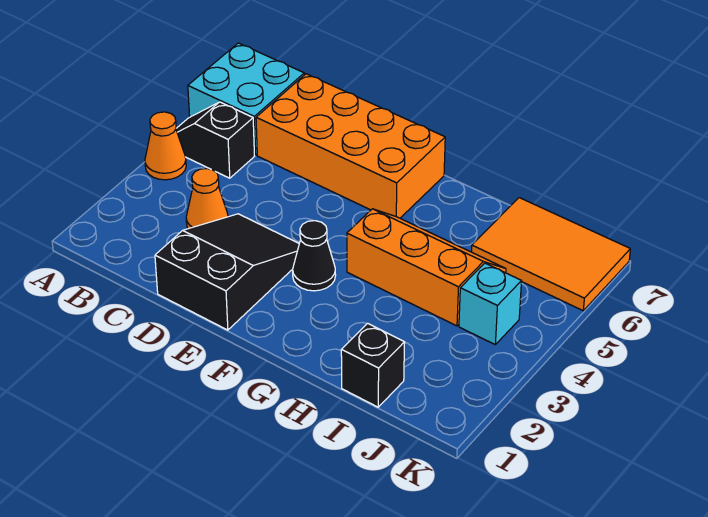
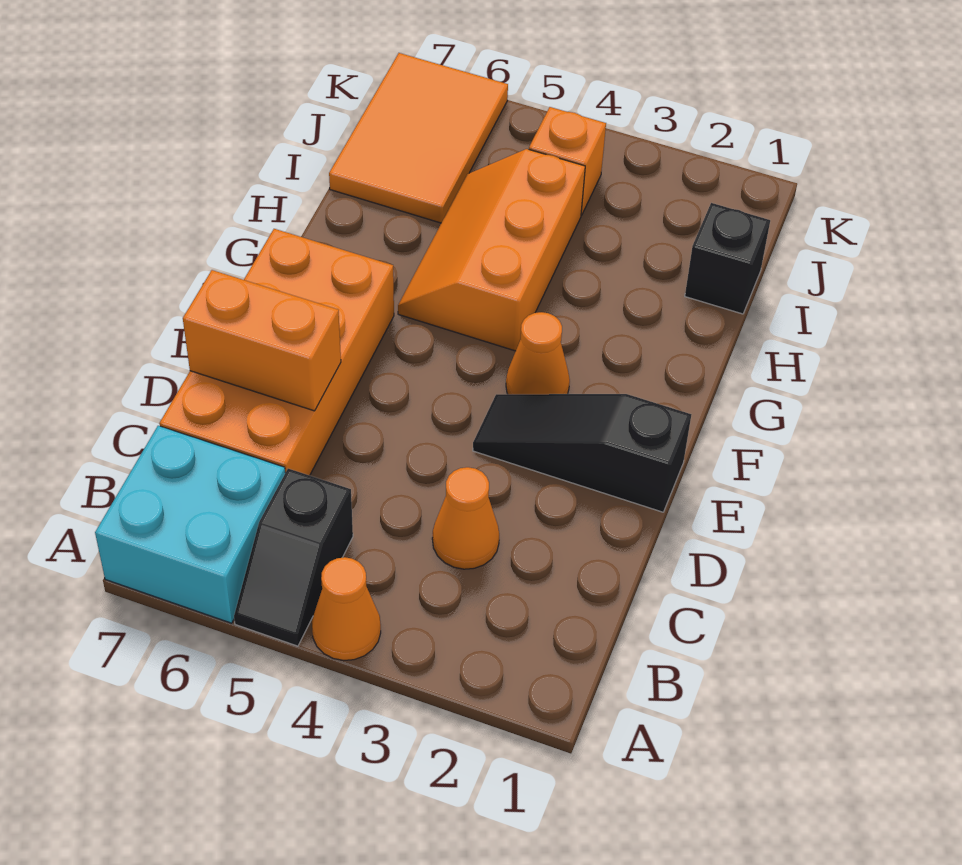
black slope D1:E3 level 1 top 1 -> black slope E1:E3 level 1 top 1
none -> orange brick D6:D7 level 2
black cone F3 level 1 -> orange cone F3 level 1
cyan brick J4 level 1 -> orange brick J4 level 1

